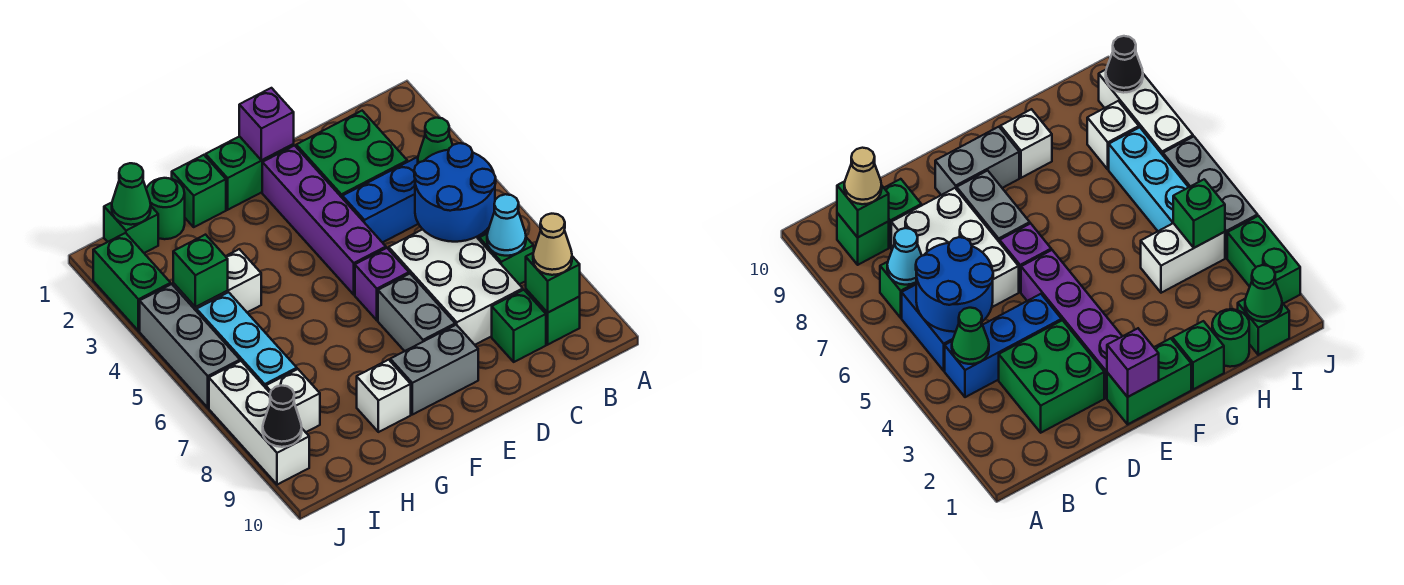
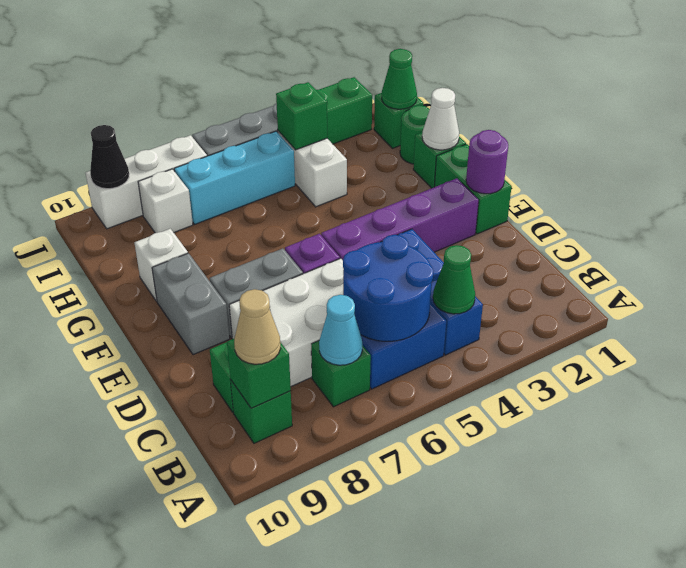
green brick C2:D3 level 1 -> none
purple brick E1 level 2 -> purple round brick E1 level 2
none -> white cone G1 level 2

